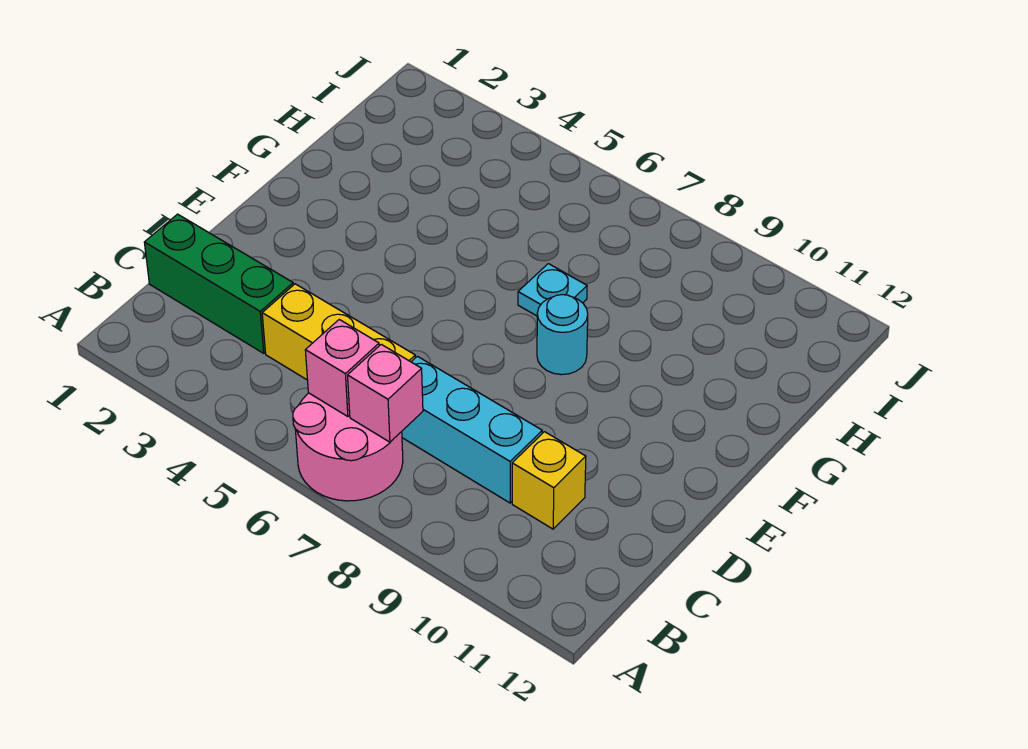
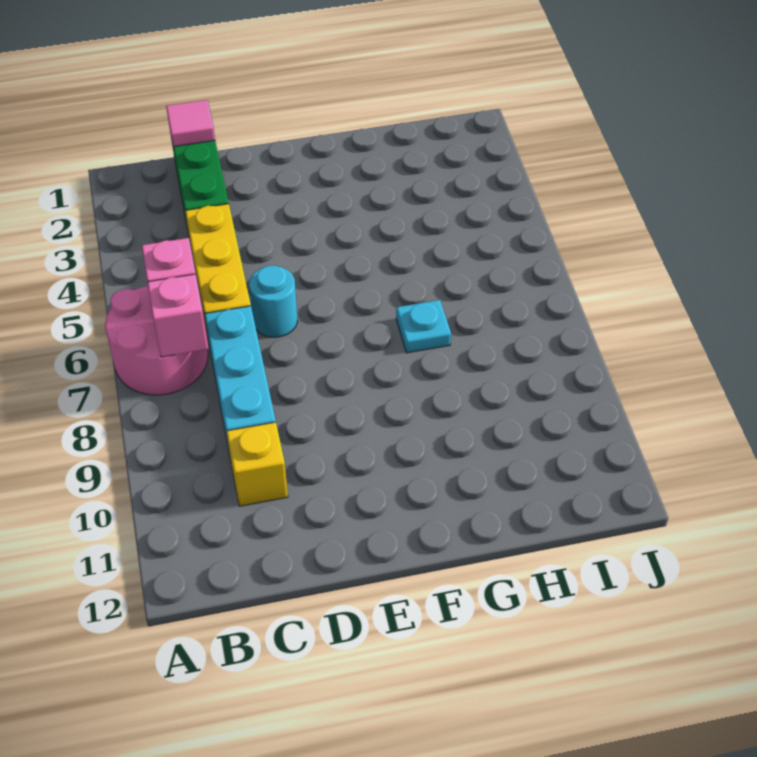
none -> pink tile C1 level 2
cyan round brick F8 level 1 -> cyan round brick D6 level 1

